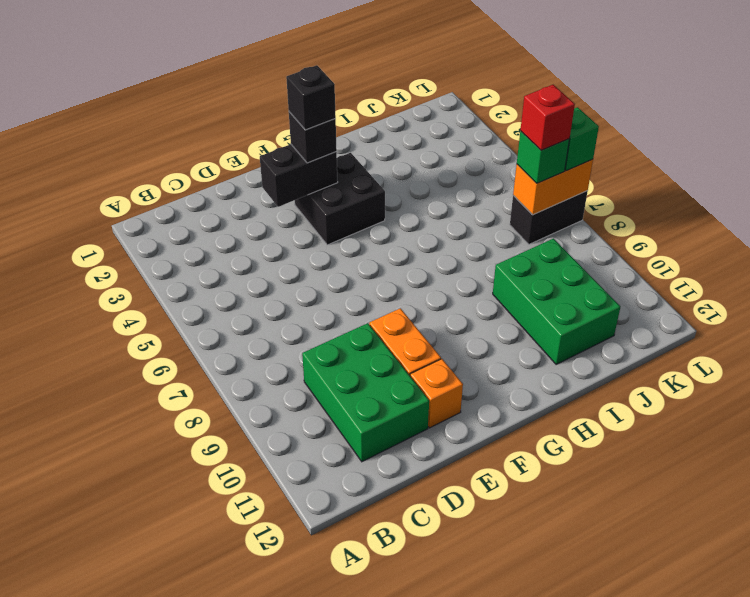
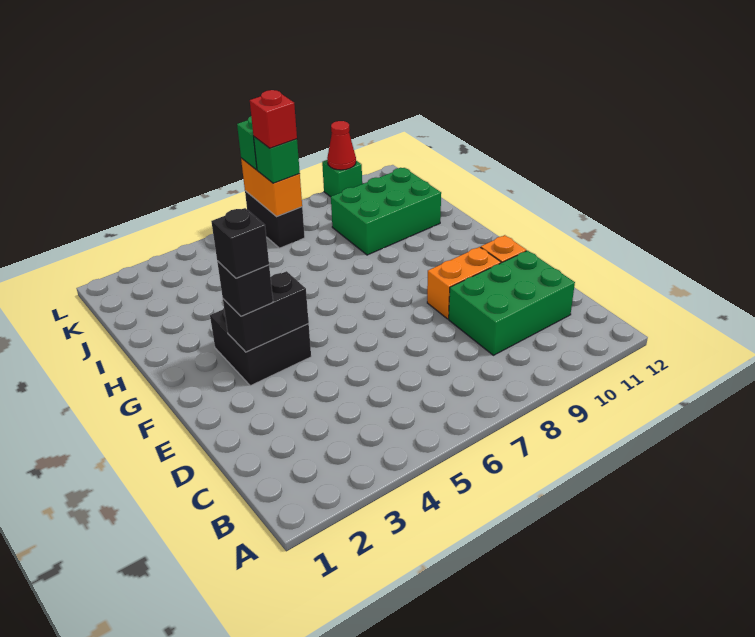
black brick E3:F3 level 2 -> black brick F3:F4 level 2
none -> green brick L10 level 1
none -> red cone L10 level 2

